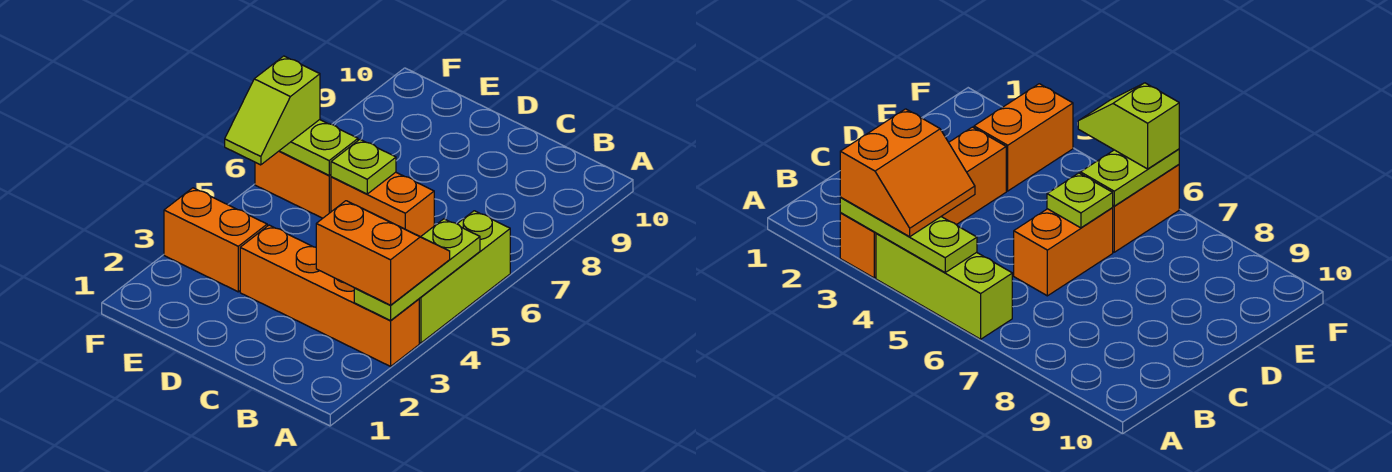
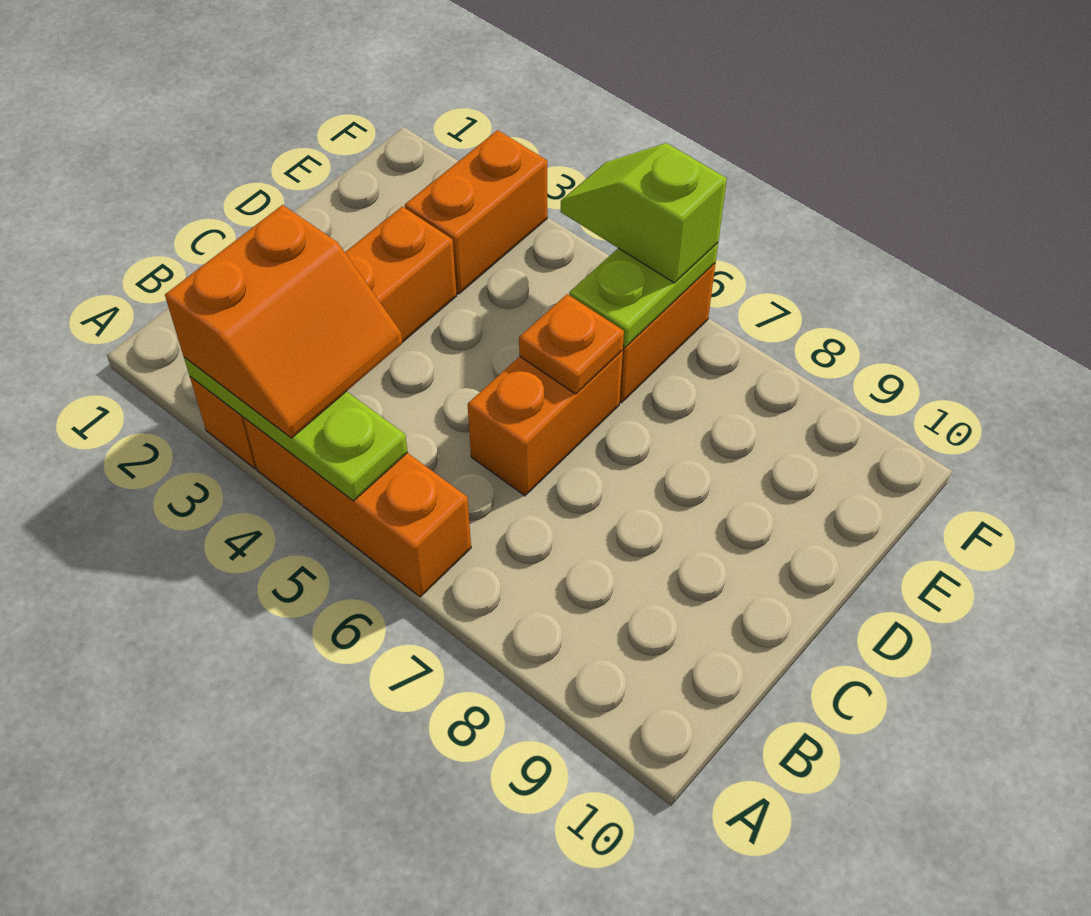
lime brick A4:A6 level 1 -> orange brick A4:A6 level 1
lime plate D6 level 2 -> orange plate D6 level 2

